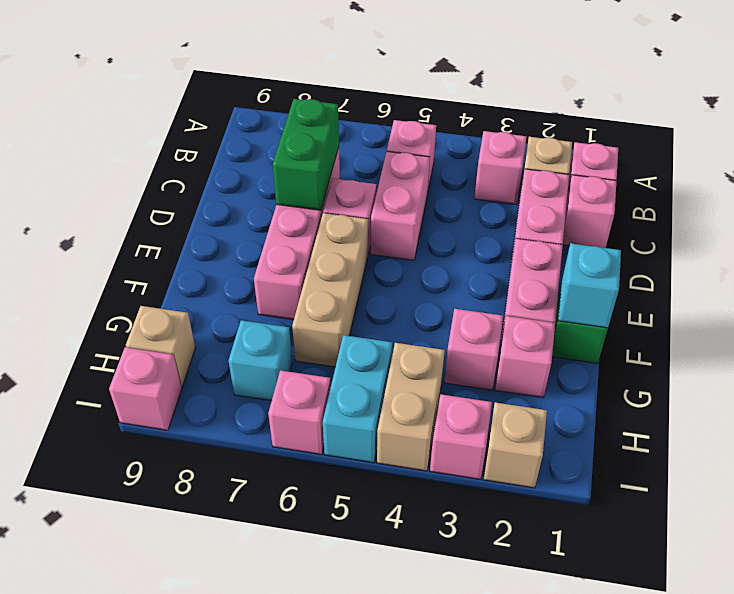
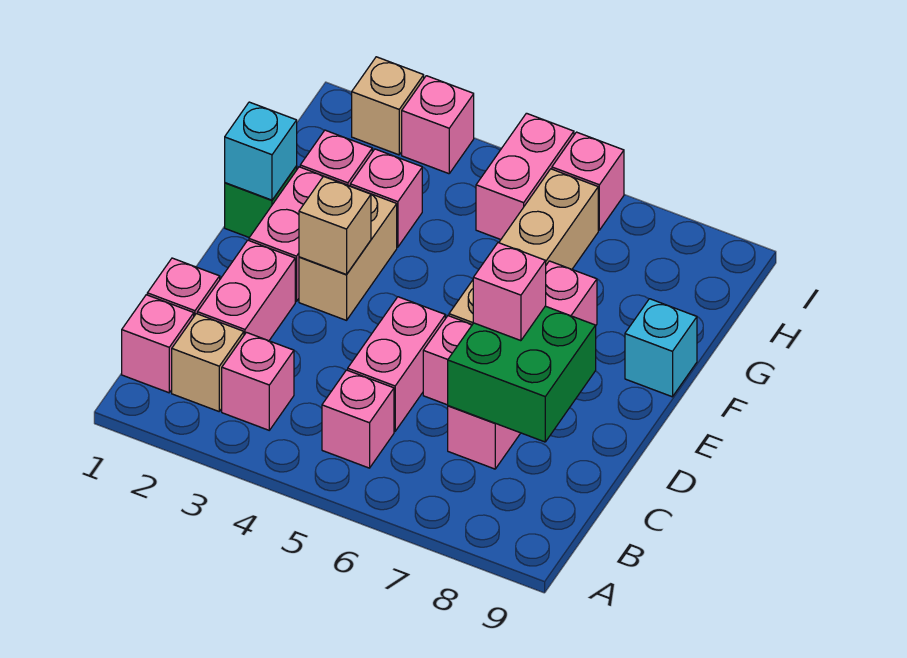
green brick C7:D7 level 2 -> green brick C7:D8 level 2
tan brick E6:G6 level 1 -> tan brick E6:H6 level 1
tan brick H4:I4 level 1 -> tan brick E3:F3 level 1
cyan brick H5:I5 level 1 -> pink brick H5:I5 level 1
cyan brick H7 level 1 -> cyan brick F9 level 1
tan brick H9 level 1 -> tan brick E3 level 2
pink brick I9 level 1 -> pink brick D7 level 3

